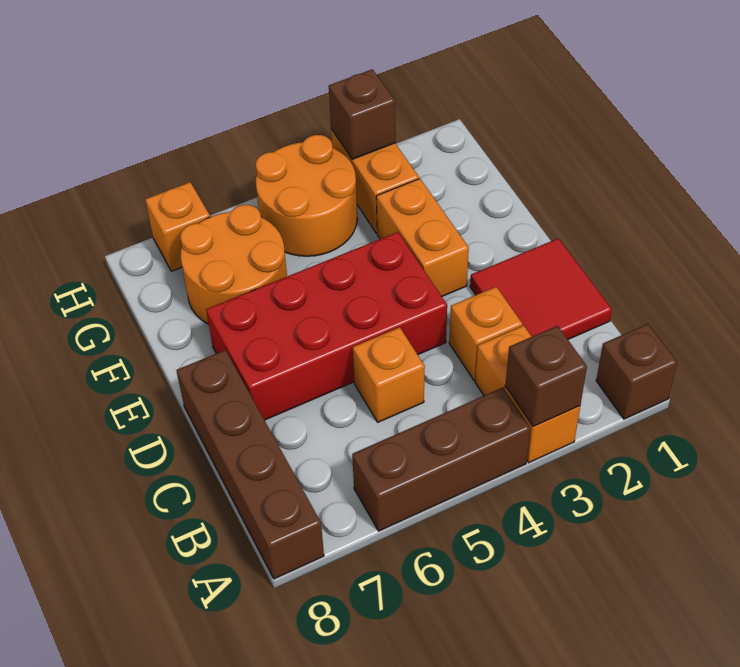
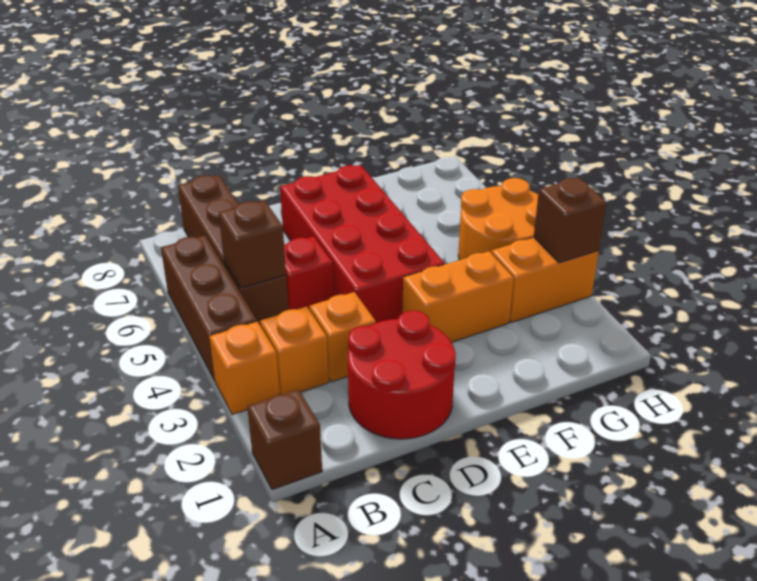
brown brick A3 level 2 -> brown brick B5 level 2
brown brick A8:D8 level 1 -> brown brick B5:B8 level 1
red tile C1:D2 level 1 -> red round brick C1:D2 level 1
orange brick C5 level 1 -> red brick C5 level 1
orange round brick F6:G7 level 1 -> none
orange brick H7 level 1 -> none

